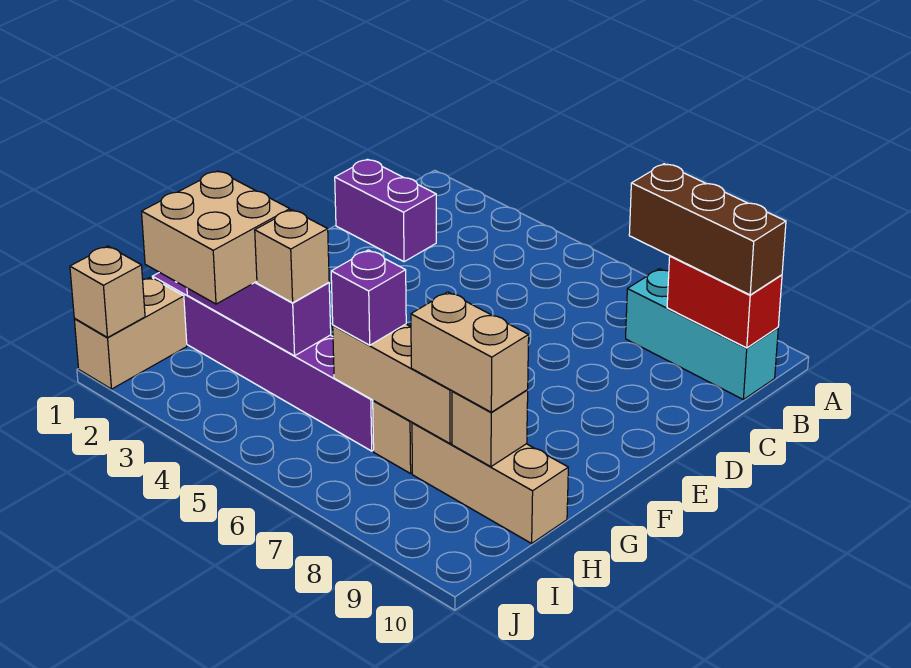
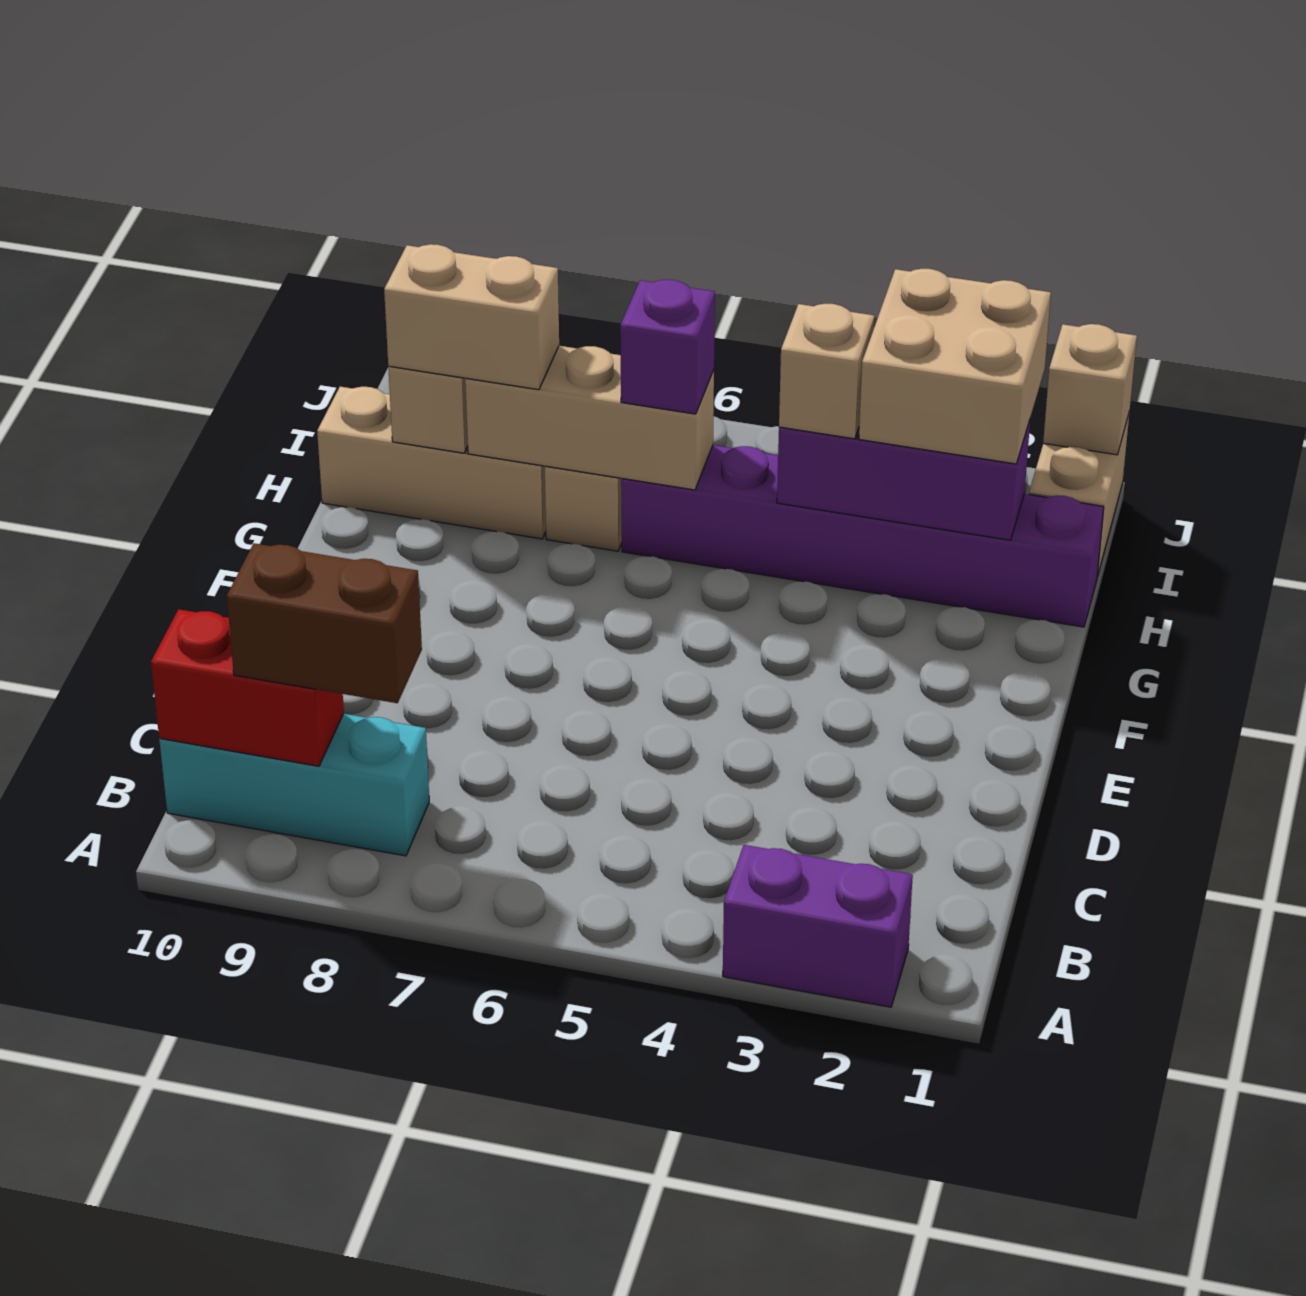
brown brick B8:B10 level 3 -> brown brick B8:B9 level 3
purple brick C1:C2 level 1 -> purple brick A2:A3 level 1

